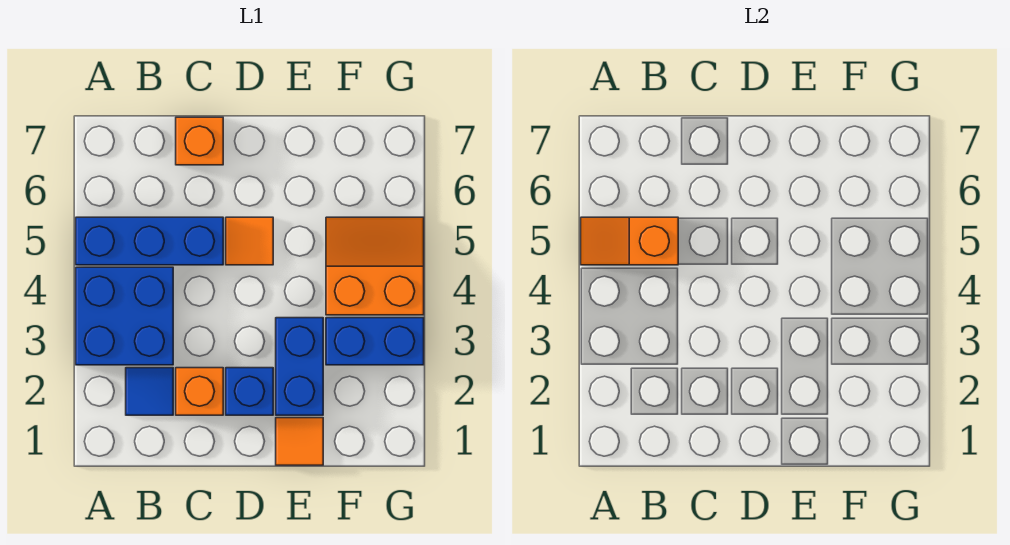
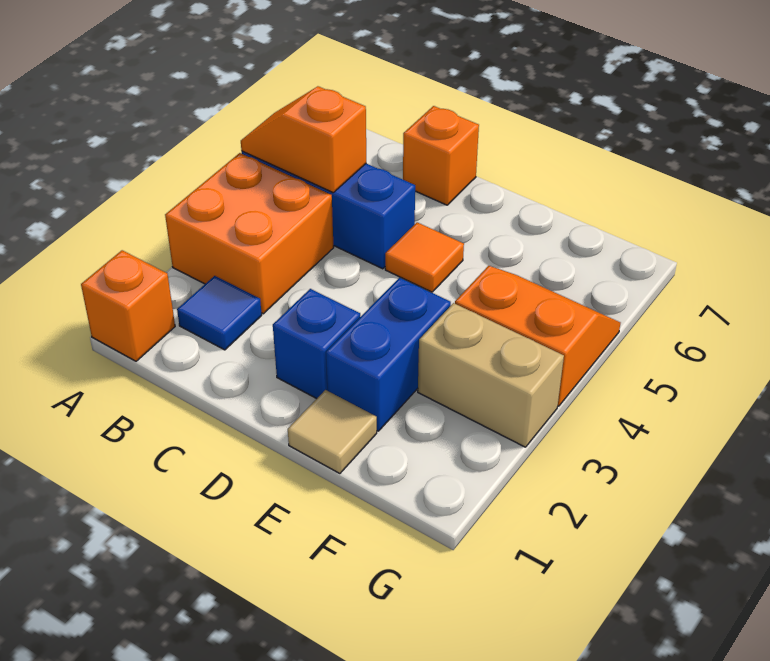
blue brick A3:B4 level 1 -> orange brick A3:B4 level 1
orange brick C2 level 1 -> orange brick A1 level 1
orange tile E1 level 1 -> tan tile E1 level 1
blue brick F3:G3 level 1 -> tan brick F3:G3 level 1

